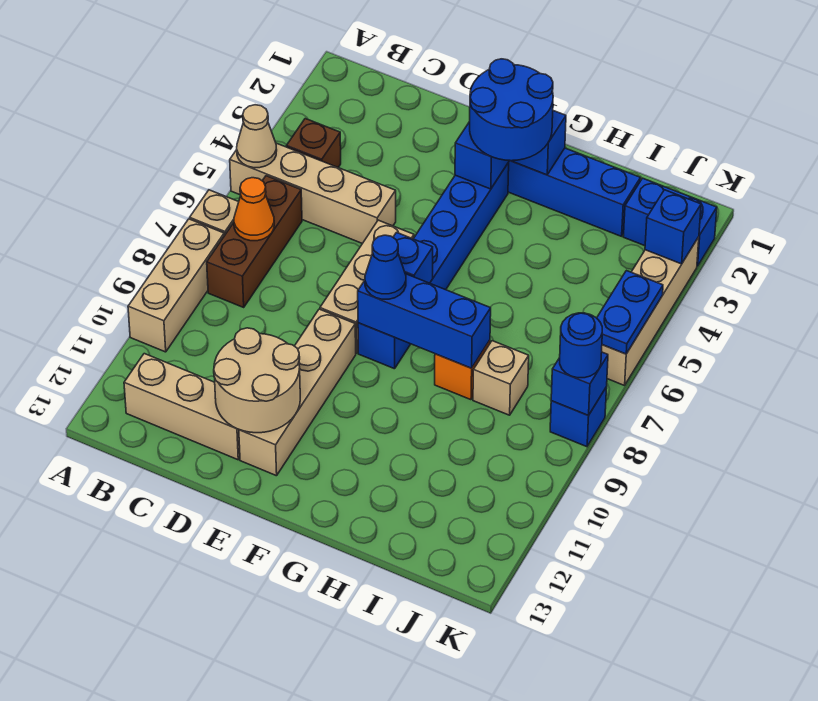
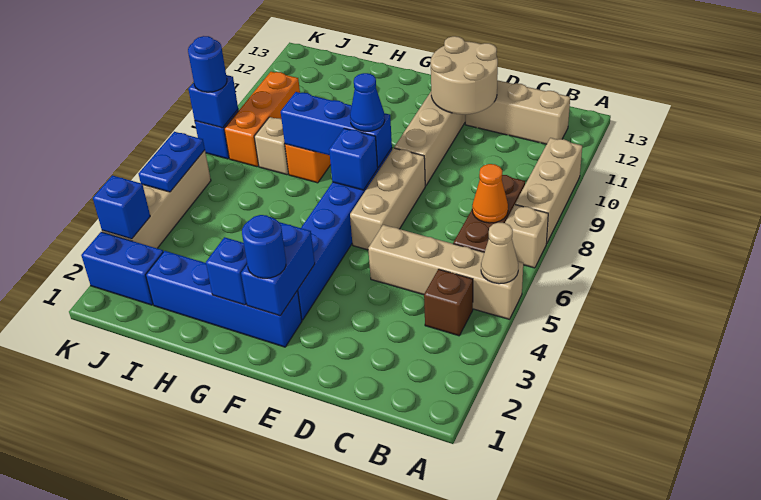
blue round brick F2:G3 level 3 -> blue round brick F2 level 3
none -> orange brick J8:J10 level 1

